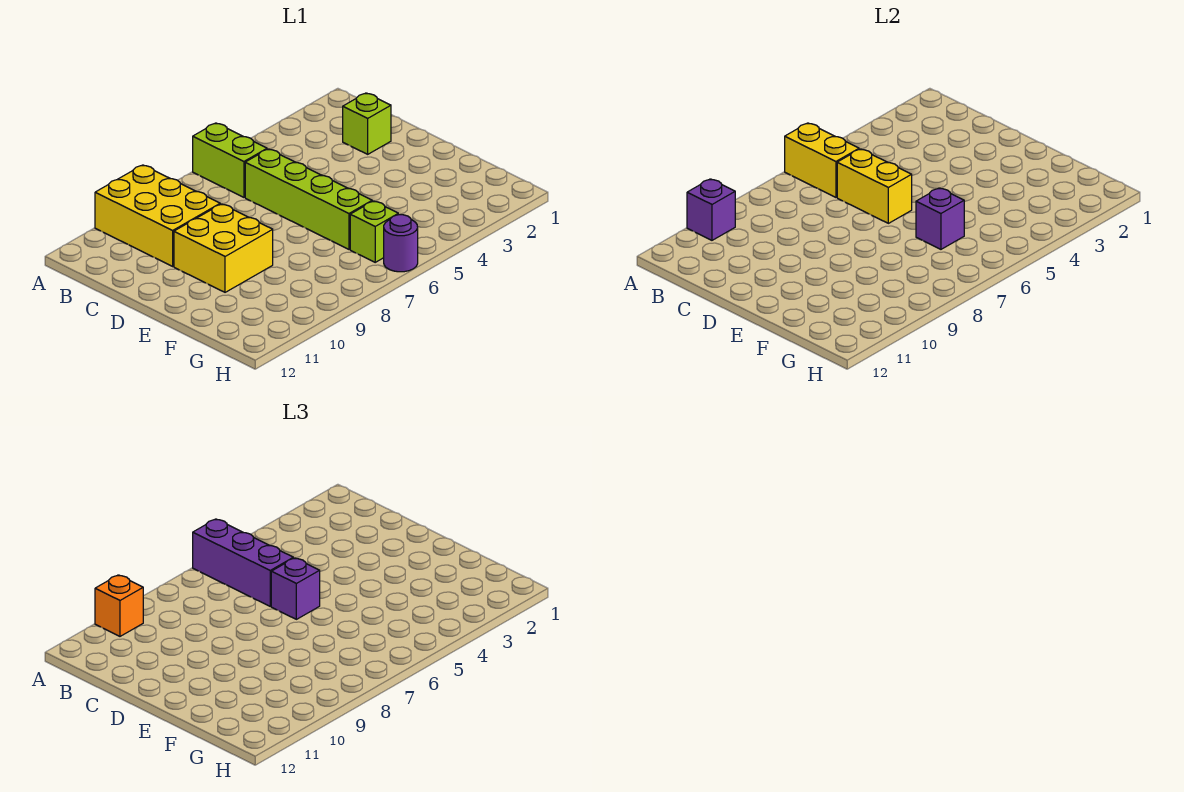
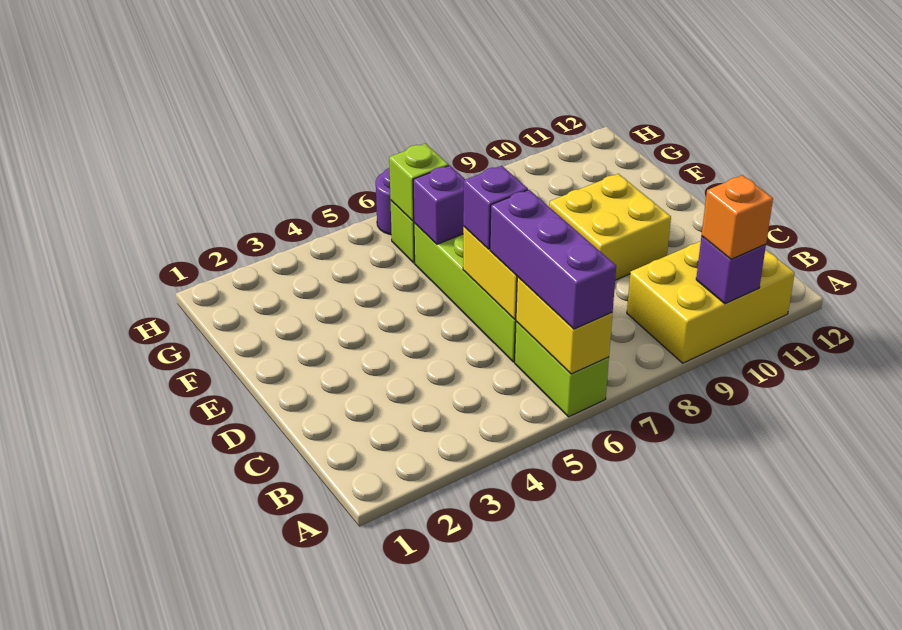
yellow brick A9:C10 level 1 -> yellow brick A9:B11 level 1
lime brick C2 level 1 -> lime brick G6 level 2

